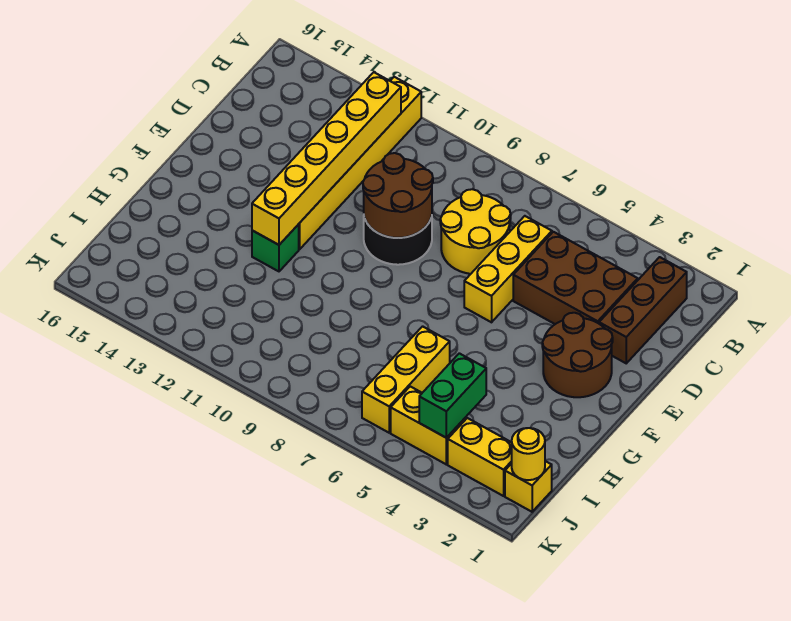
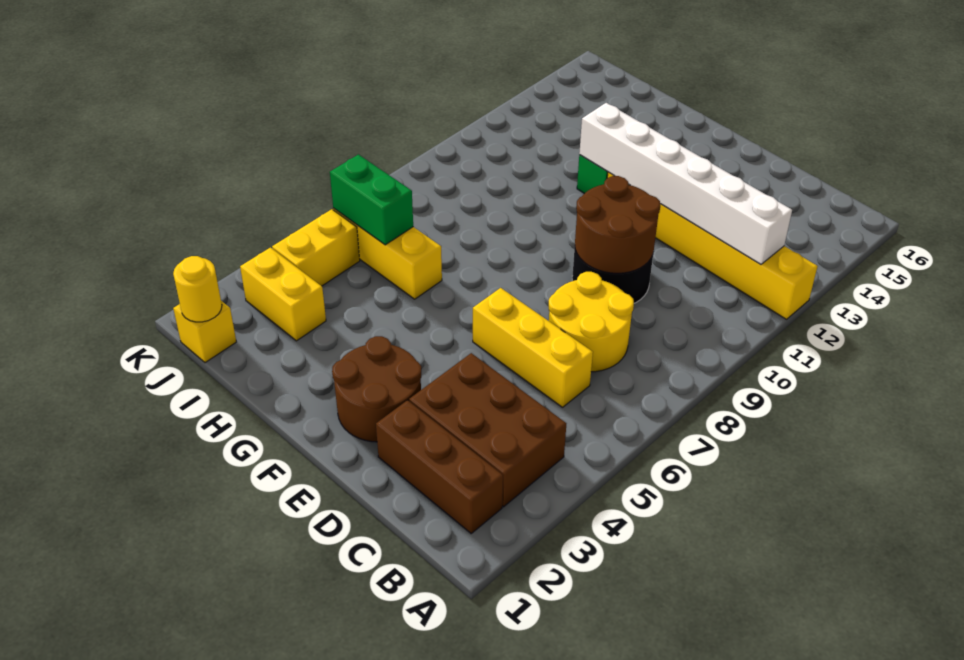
yellow brick B12:G12 level 2 -> white brick B12:G12 level 2
brown brick C3:D5 level 1 -> brown brick B3:D4 level 1
green brick I4:J4 level 2 -> green brick I6:J6 level 2
yellow brick J2:J3 level 1 -> yellow brick I3:J3 level 1

